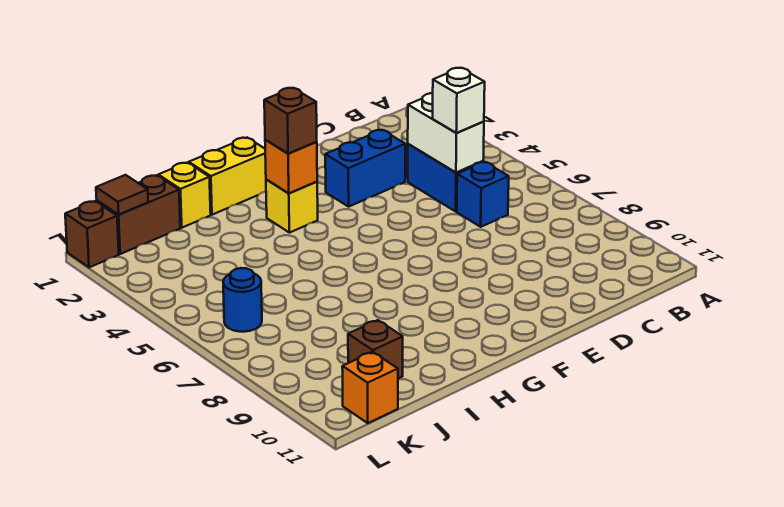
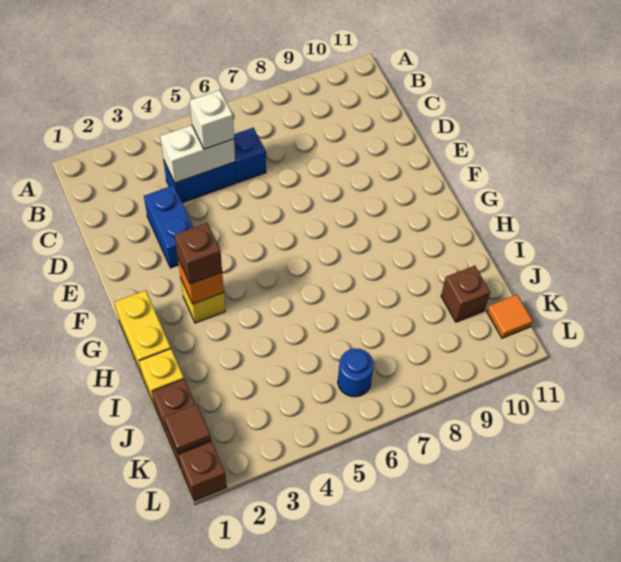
orange brick K11 level 1 -> orange tile K11 level 1

